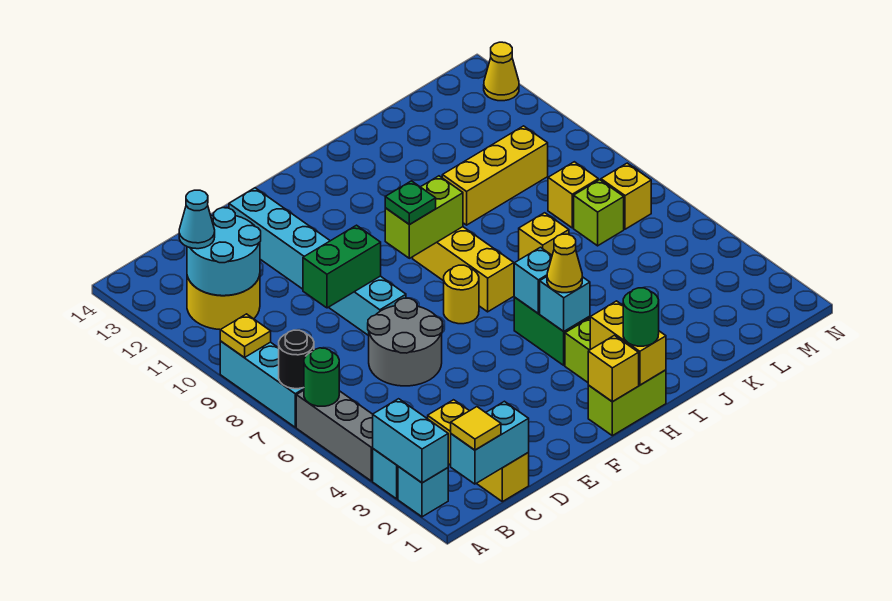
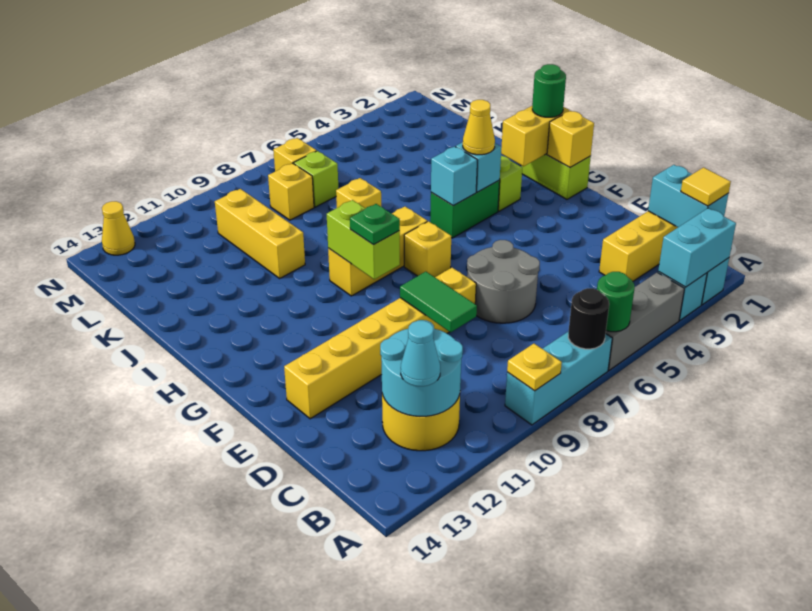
green brick D9:E9 level 2 -> green tile D9:E9 level 2
cyan brick E8:E13 level 1 -> yellow brick E8:E13 level 1
yellow round brick G7 level 1 -> yellow brick G7 level 1

